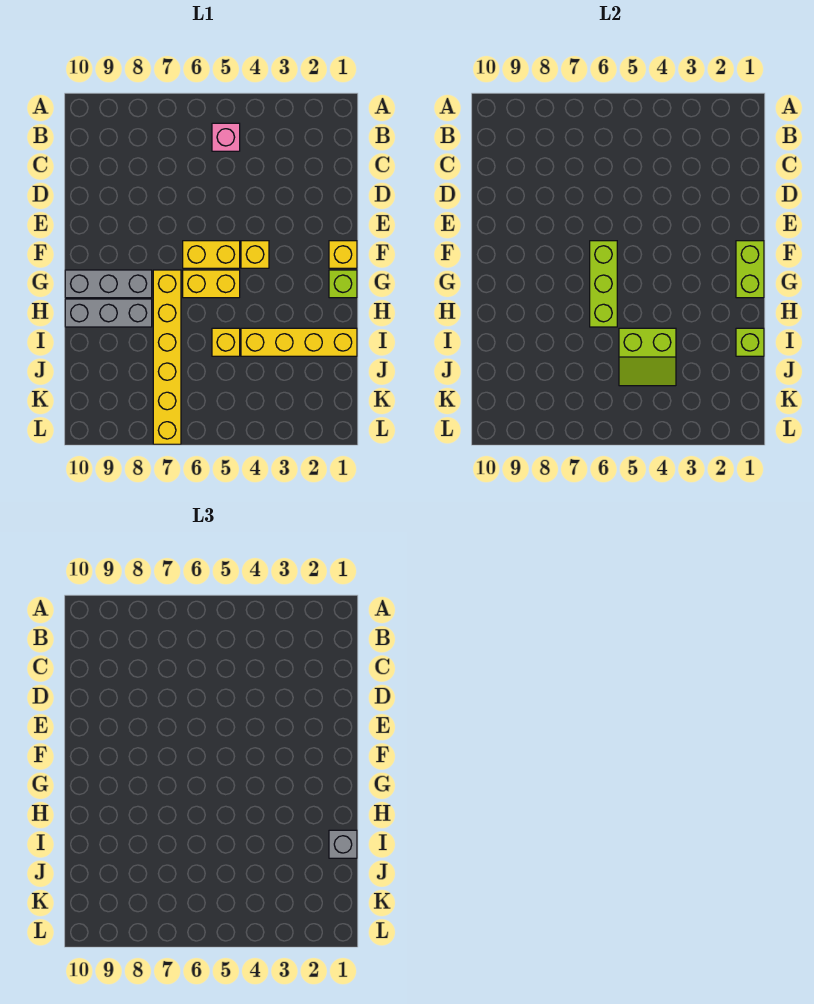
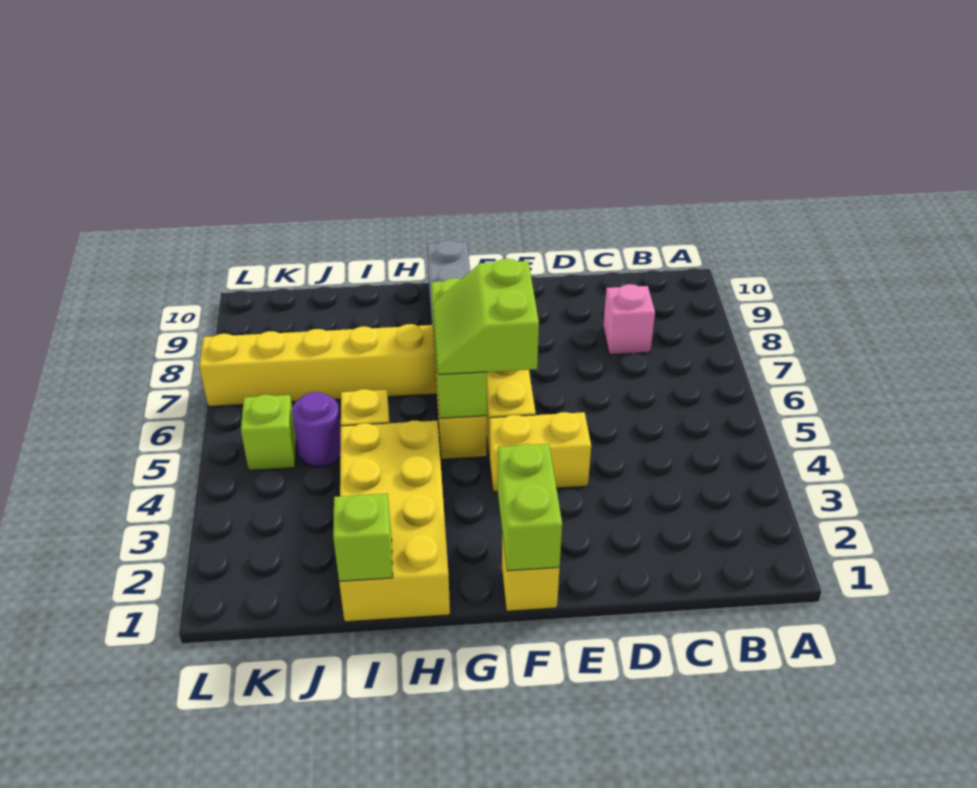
pink brick B5 level 1 -> pink brick C8 level 1
lime brick F1:G1 level 2 -> lime brick F1:F2 level 2
yellow brick F4 level 1 -> yellow brick E4:F4 level 1
lime brick F6:H6 level 2 -> lime brick G5:G7 level 2
lime brick G1 level 1 -> lime brick K5 level 1
grey brick H8:H10 level 1 -> none
yellow brick I1:I4 level 1 -> yellow brick H1:I4 level 1
grey brick I1 level 3 -> none
lime slope I4:J5 level 2 top I -> lime slope F5:G6 level 3 top F
none -> purple round brick J5 level 1

